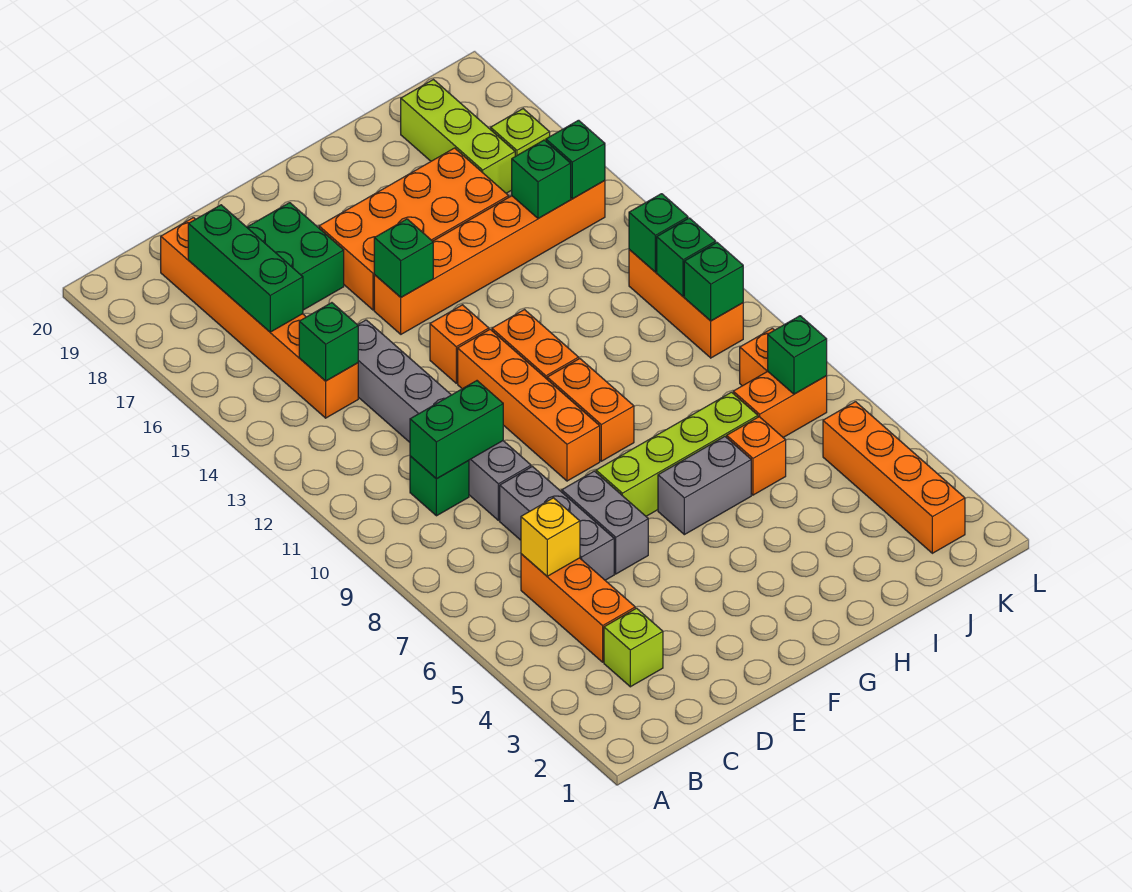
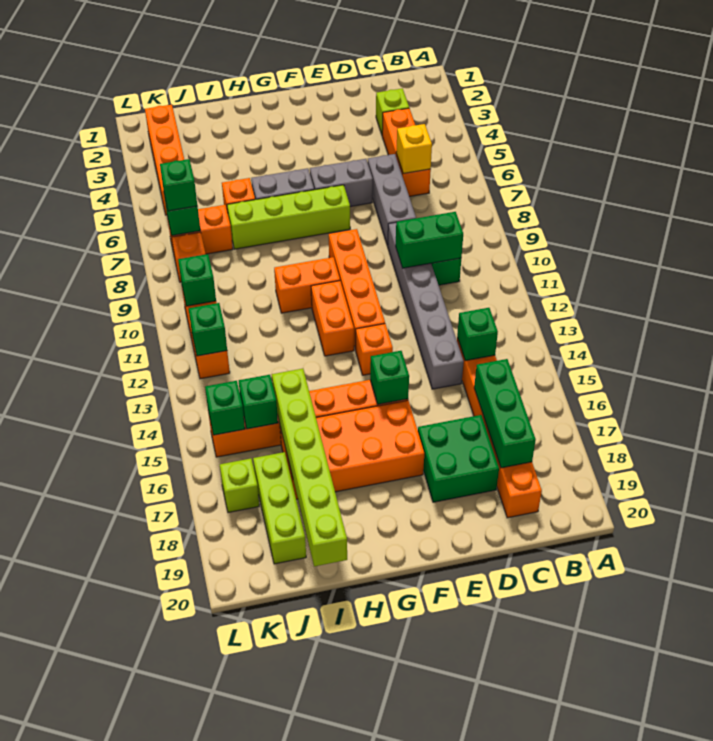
grey brick E6:E7 level 1 -> grey brick E6:F6 level 1
orange brick G9:G10 level 1 -> orange brick G10:H10 level 1
none -> lime brick I15:I20 level 2
green brick K11 level 2 -> green brick K7 level 3

